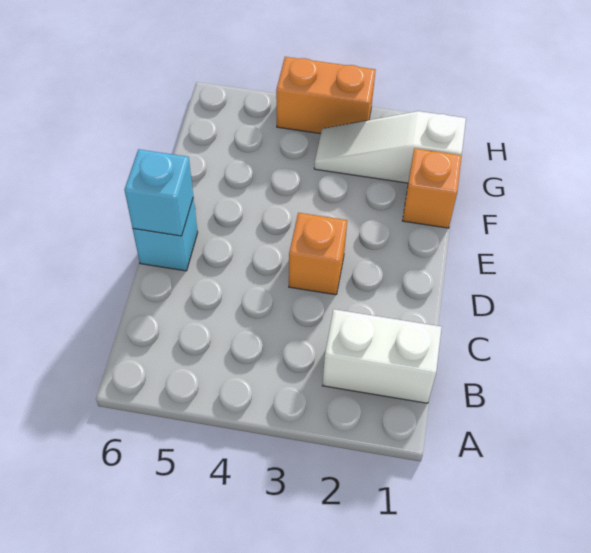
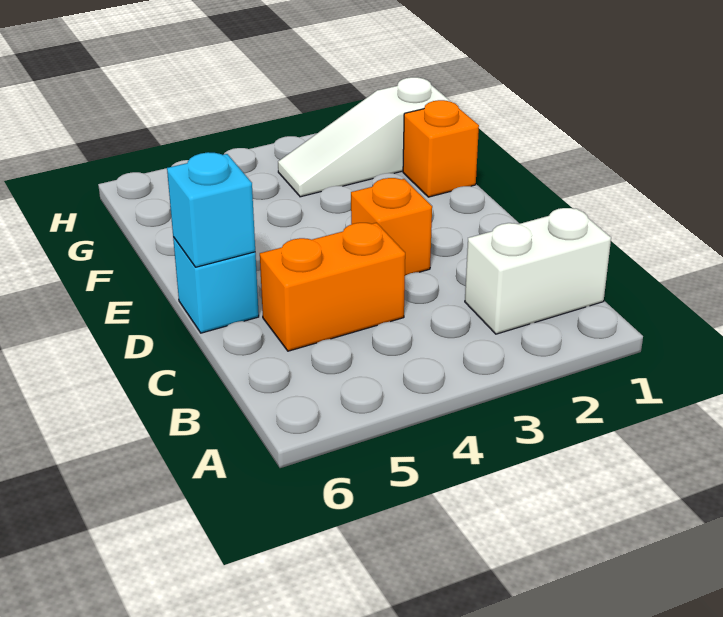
orange brick H3:H4 level 1 -> orange brick C4:C5 level 1

